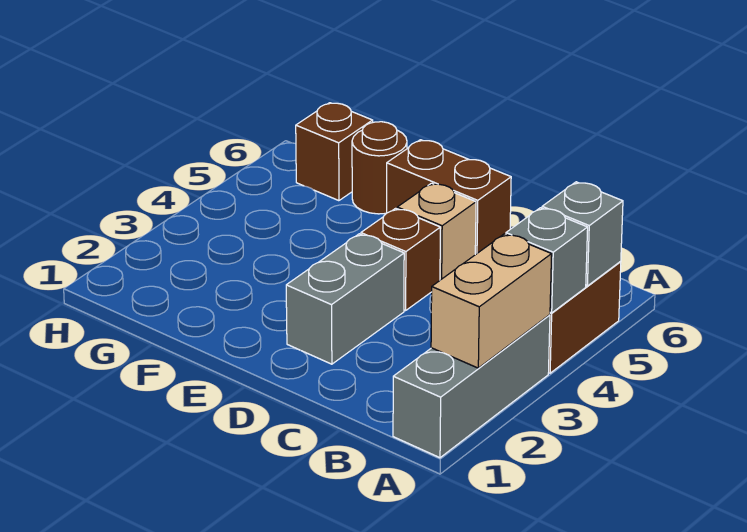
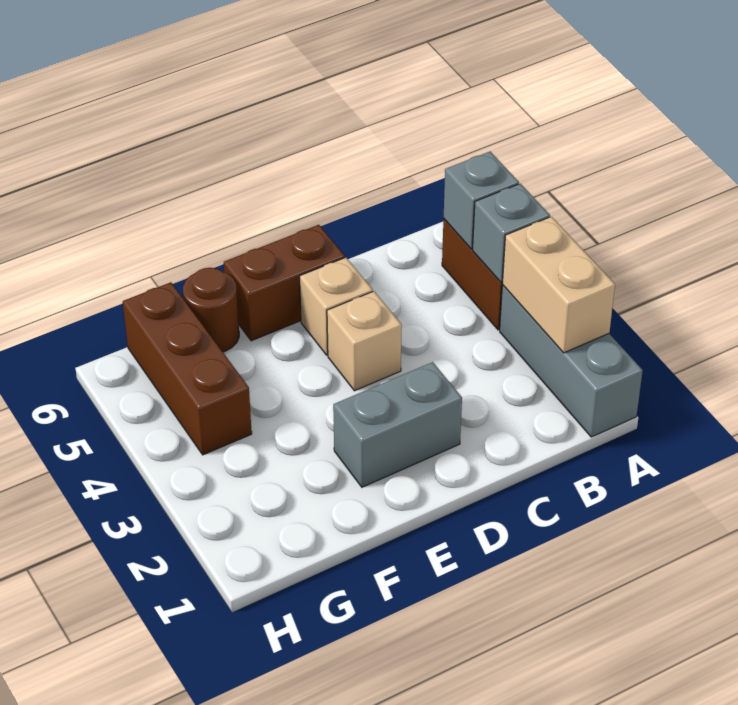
grey brick D2:D3 level 1 -> grey brick D2:E2 level 1
brown brick D4 level 1 -> tan brick D4 level 1
brown brick G6 level 1 -> brown brick G4:G6 level 1

